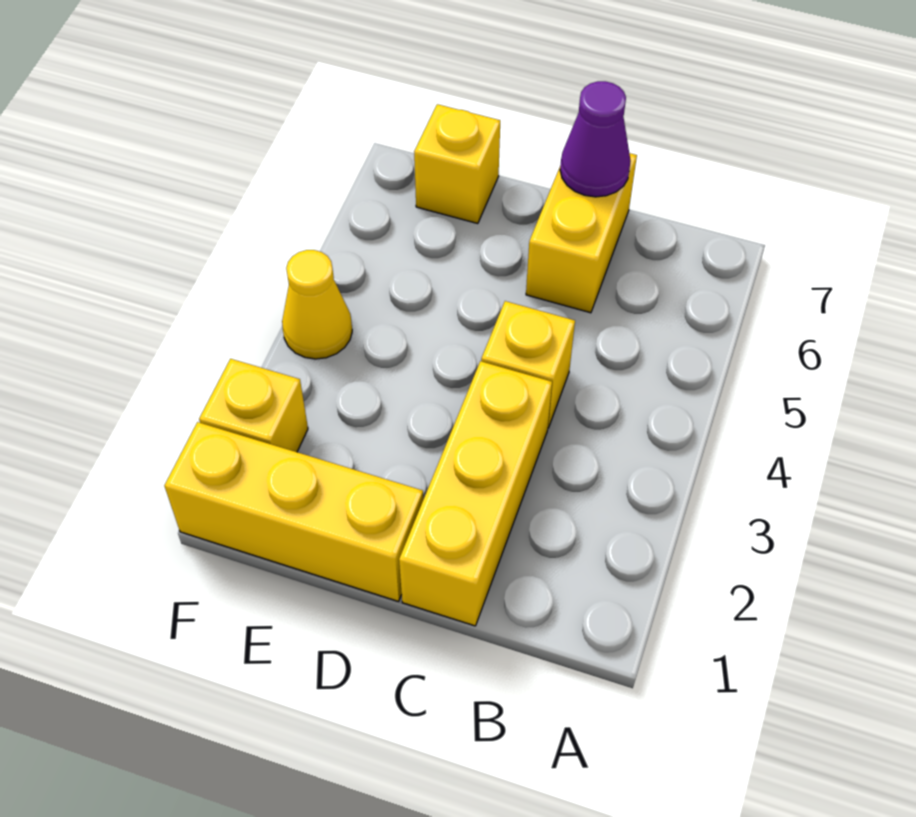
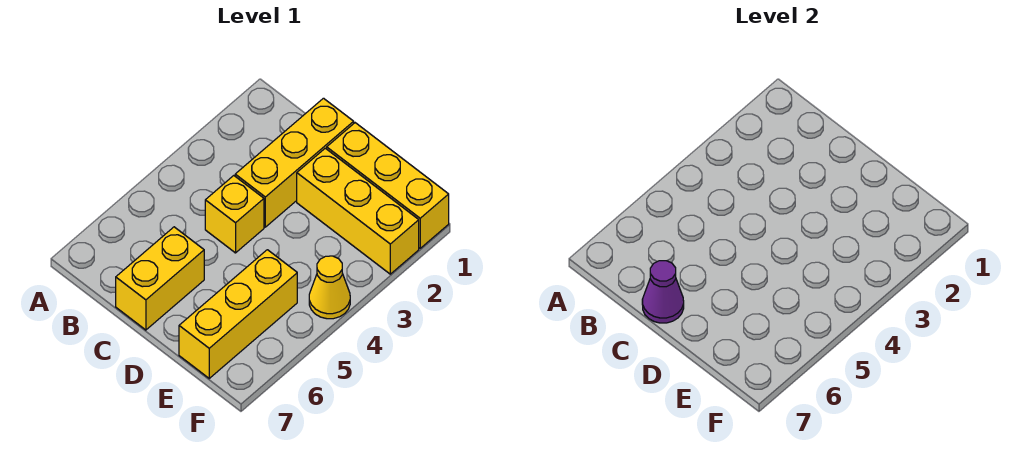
yellow brick E7 level 1 -> yellow brick E5:E7 level 1
yellow brick F2 level 1 -> yellow brick D2:F2 level 1

